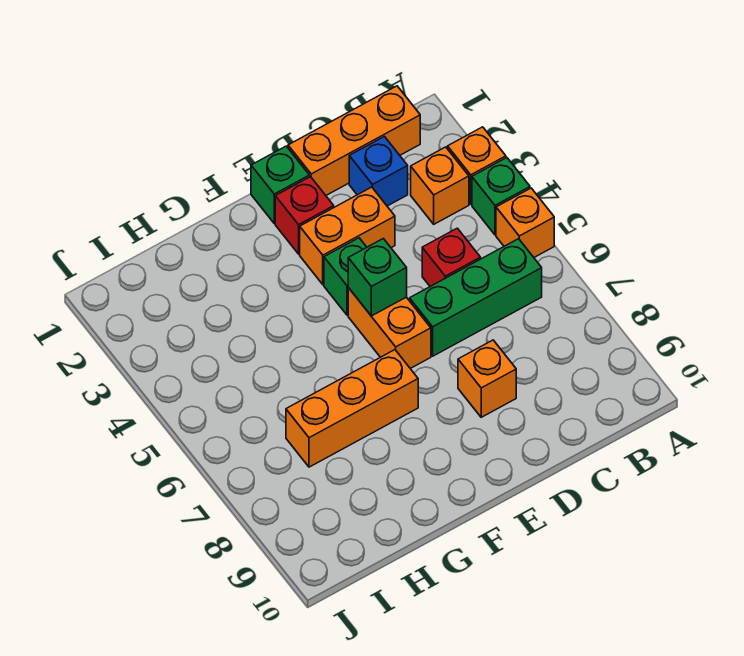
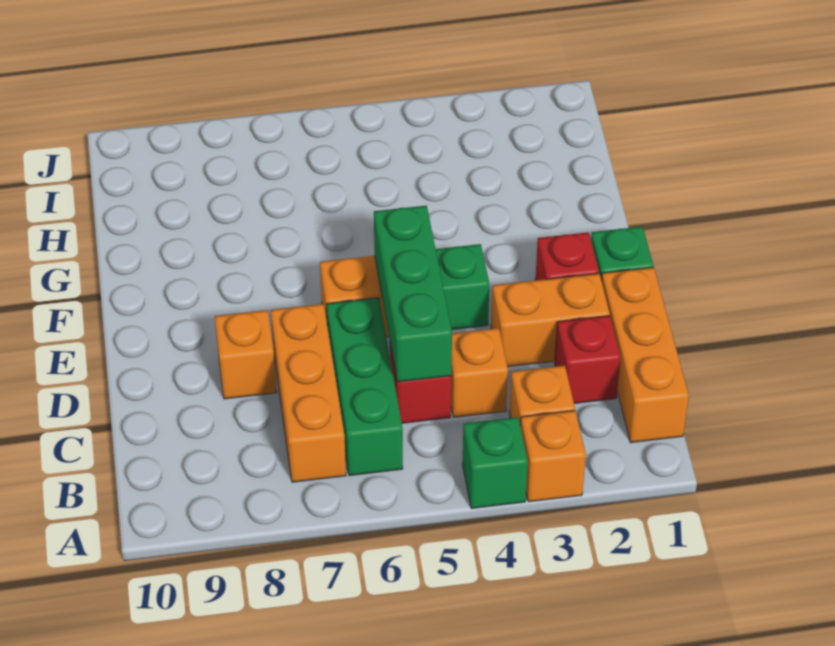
orange brick A5 level 1 -> orange brick C4 level 1
blue brick C2 level 1 -> red brick C2 level 1
orange brick D3:E3 level 1 -> orange brick D2:D3 level 1
green brick E5 level 2 -> green brick C5:E5 level 2
orange brick F7:H7 level 1 -> orange brick B7:D7 level 1

